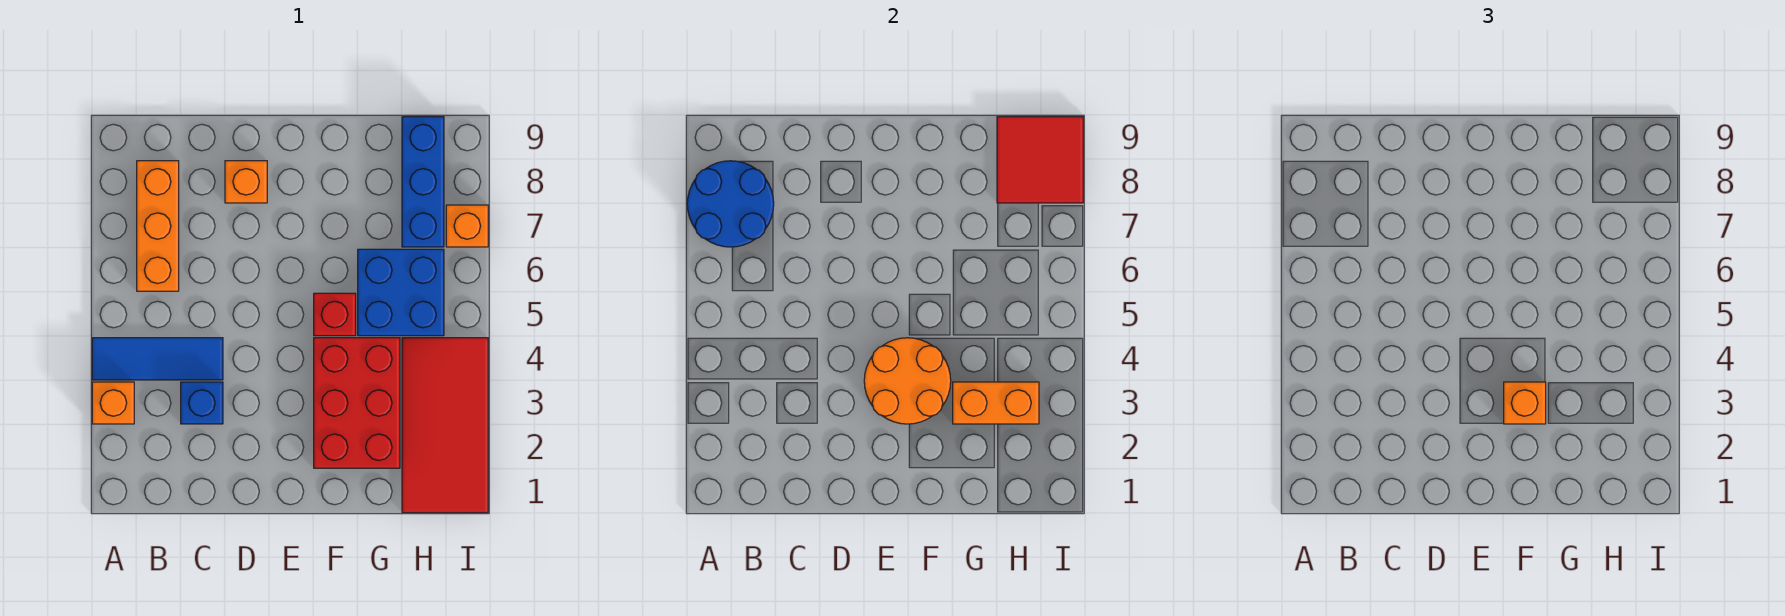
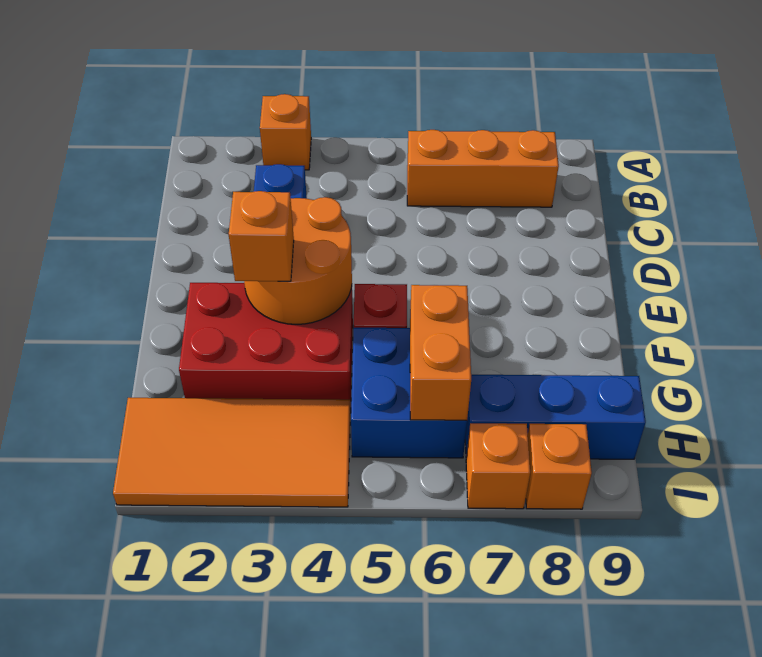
blue tile A4:C4 level 1 -> none
blue round brick A7:B8 level 2 -> none
orange brick D8 level 1 -> orange brick I8 level 1
orange brick G3:H3 level 2 -> orange brick G6:H6 level 2
red tile H1:I4 level 1 -> orange tile H1:I4 level 1
red tile H8:I9 level 2 -> none

